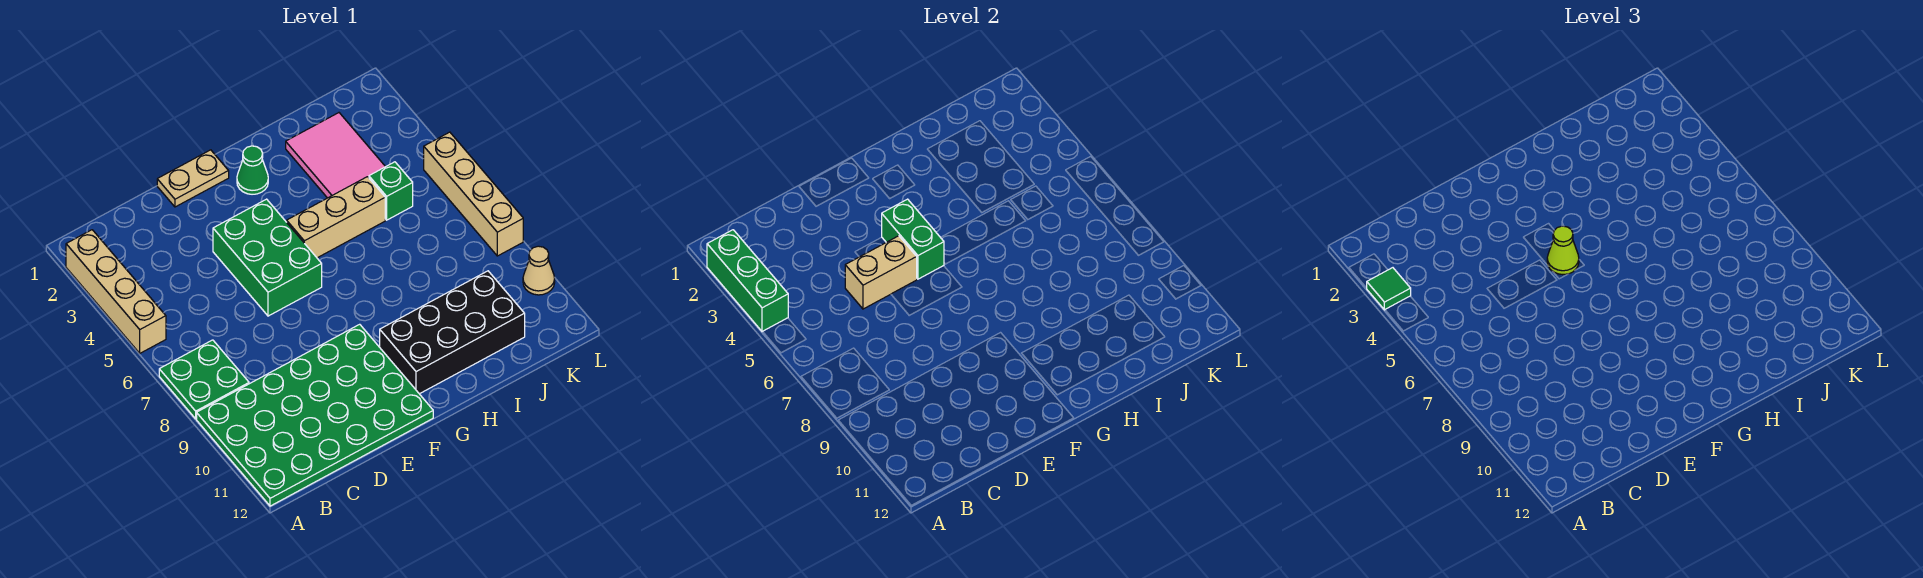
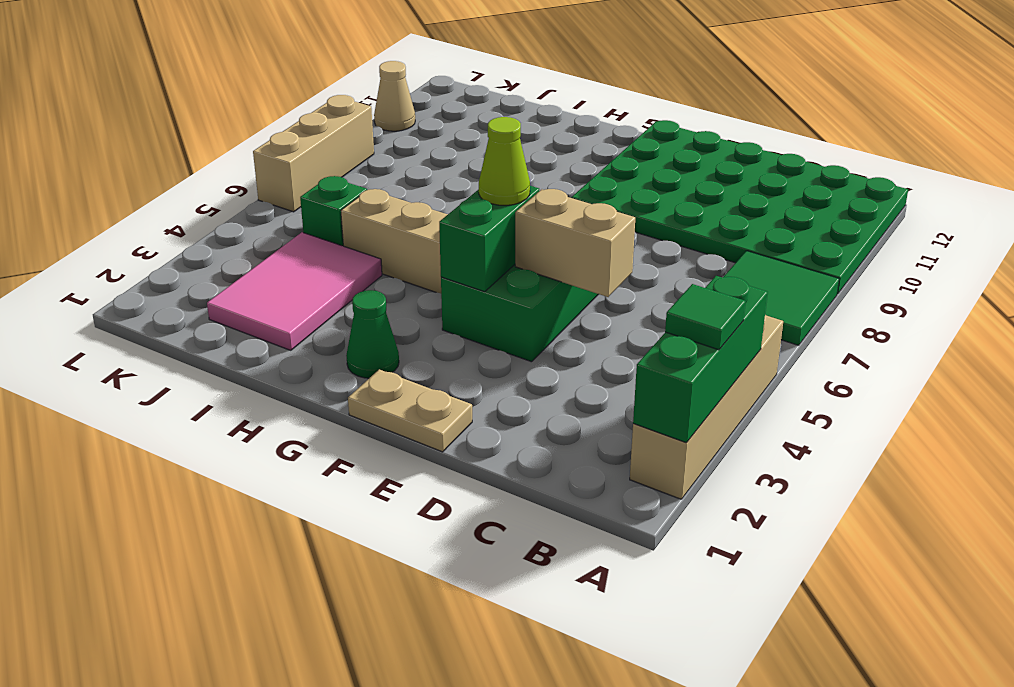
green plate A7:B8 level 1 -> green tile A7:B8 level 1
black brick G10:J11 level 1 -> none
tan brick L5:L8 level 1 -> tan brick L6:L8 level 1

